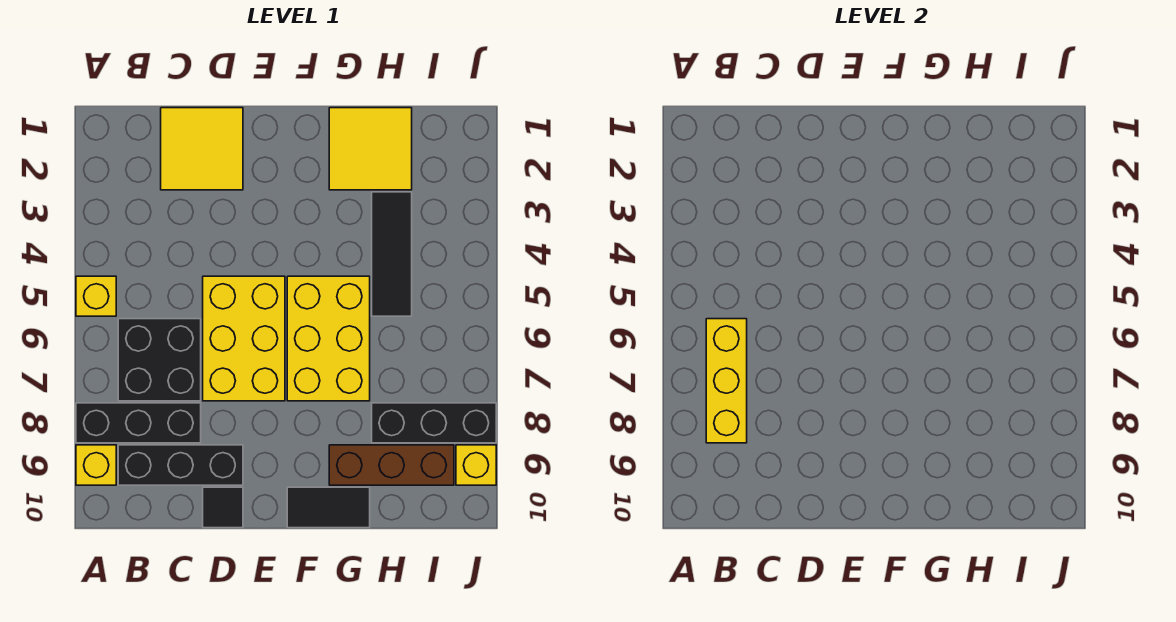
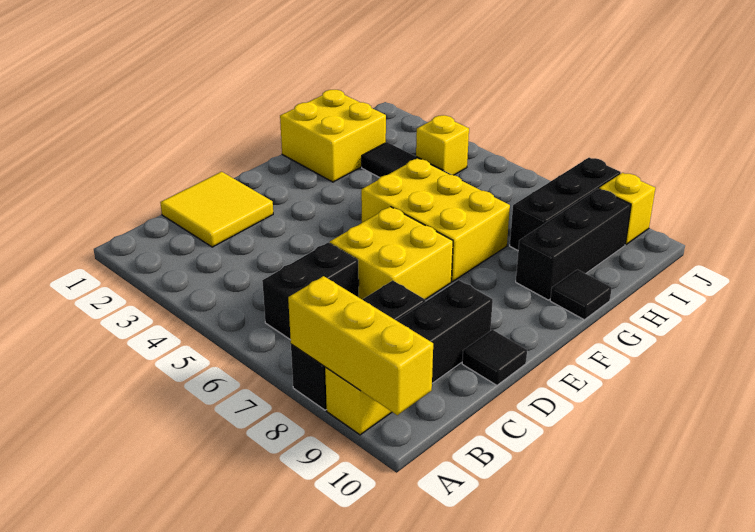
yellow brick A5 level 1 -> yellow brick I4 level 1
black brick B6:C7 level 1 -> black brick B6:C6 level 1
yellow brick B6:B8 level 2 -> yellow brick A8:A10 level 2
yellow brick D5:E7 level 1 -> yellow brick D6:E7 level 1
black tile F10:G10 level 1 -> black tile G10 level 1
yellow tile G1:H2 level 1 -> yellow brick G1:H2 level 1
brown brick G9:I9 level 1 -> black brick G9:I9 level 1

